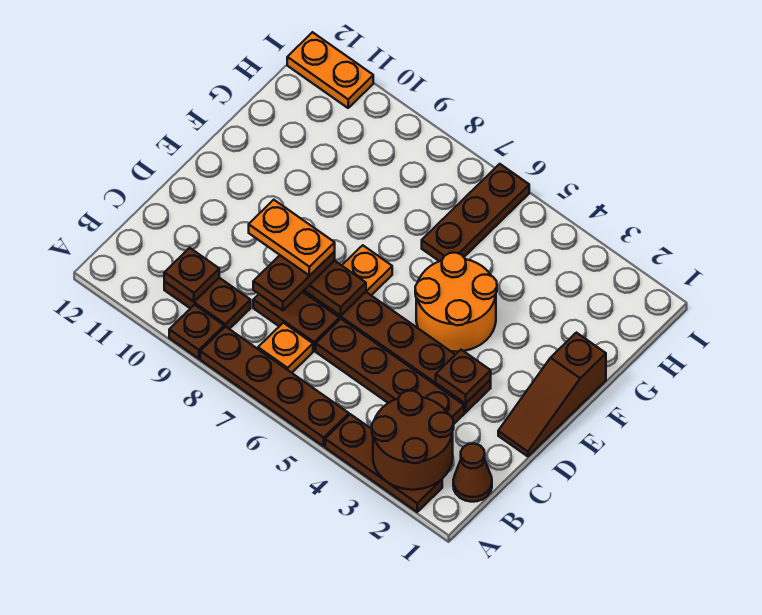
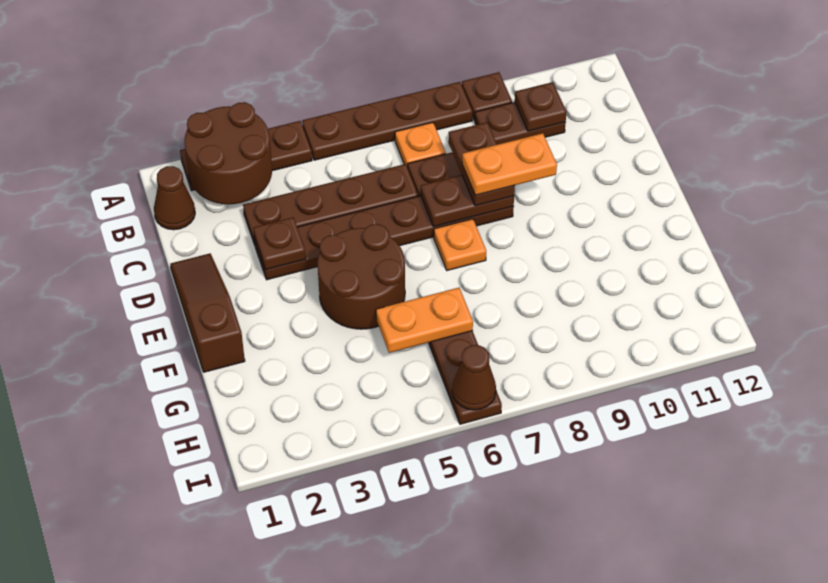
orange round brick E4:F5 level 1 -> brown round brick E4:F5 level 1
none -> brown cone I6 level 2
orange plate I11:I12 level 1 -> orange plate G5:G6 level 2

